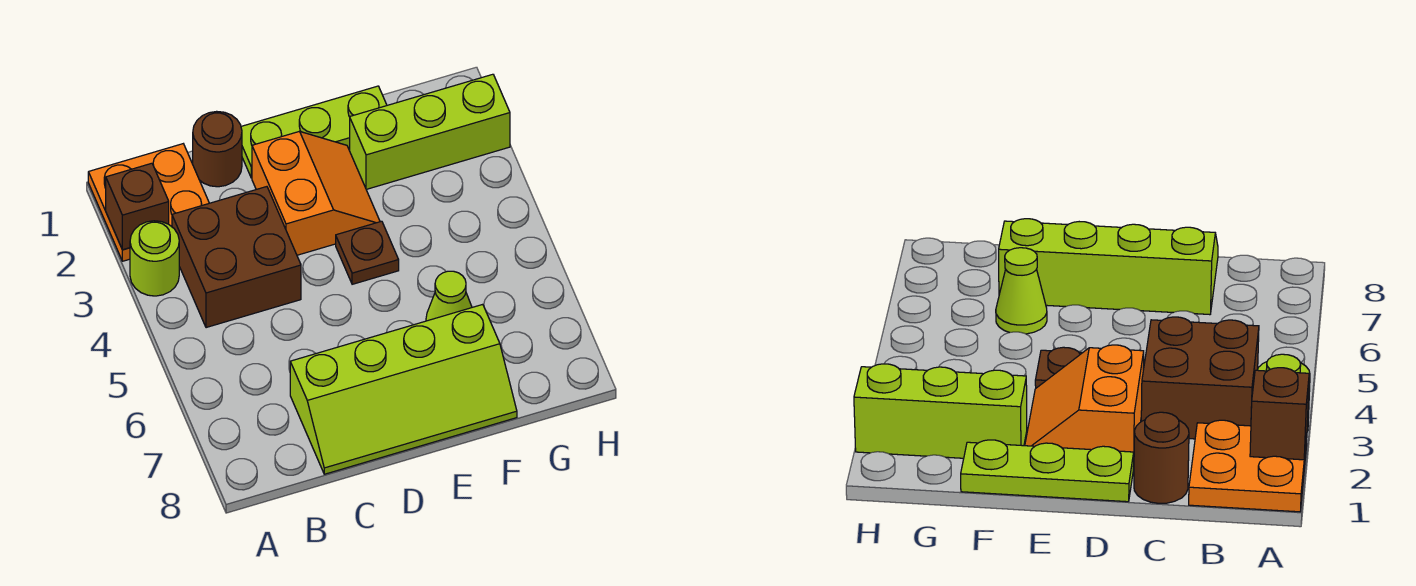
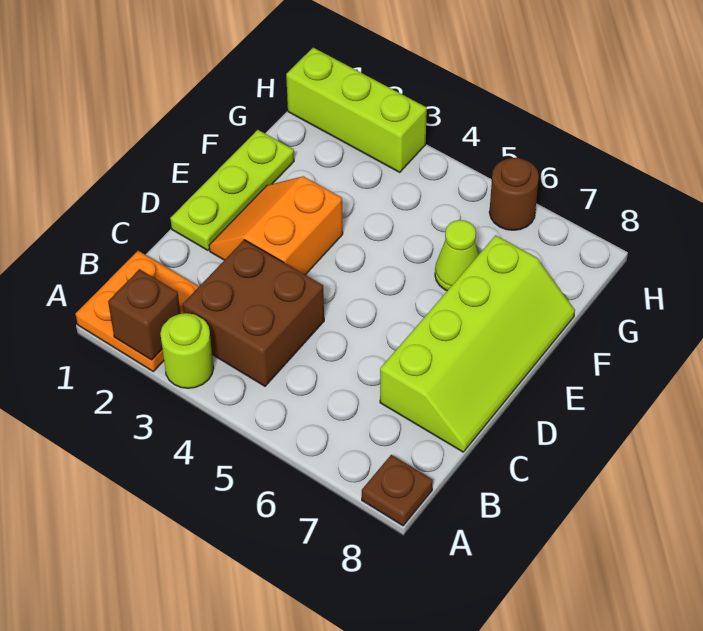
brown round brick C1 level 1 -> brown round brick H6 level 1
orange slope D2:E3 level 1 top D -> orange slope D2:E3 level 1 top 3
brown plate E4 level 1 -> brown plate A8 level 1
lime brick F2:H2 level 1 -> lime brick H1:H3 level 1

